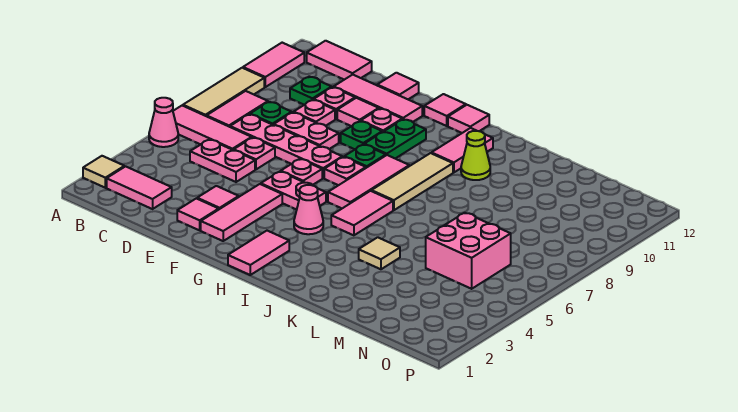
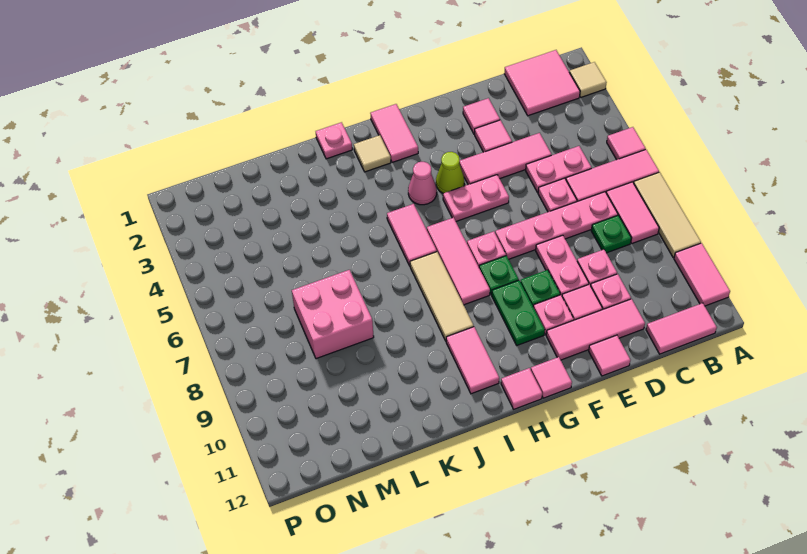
pink cone A5 level 1 -> pink tile A5 level 1
pink tile B2:C2 level 1 -> pink tile B1:C2 level 1
green plate C10 level 1 -> none
pink plate D8:E8 level 1 -> pink plate E8:E9 level 1
pink tile F2:F4 level 1 -> pink tile D4:F4 level 1
pink plate F6 level 1 -> pink plate J1 level 1
lime cone J10 level 1 -> lime cone G4 level 1
tan tile K4 level 1 -> tan tile I2 level 1
pink brick M5:N6 level 1 -> pink brick L7:M8 level 1

